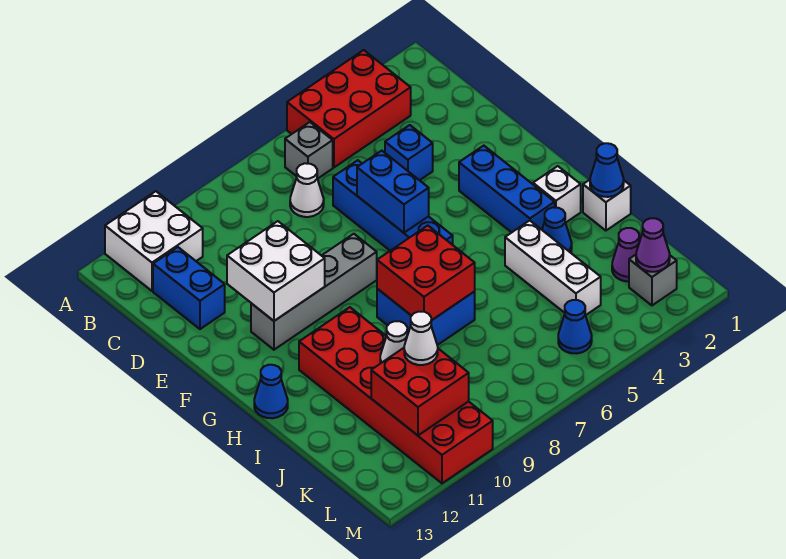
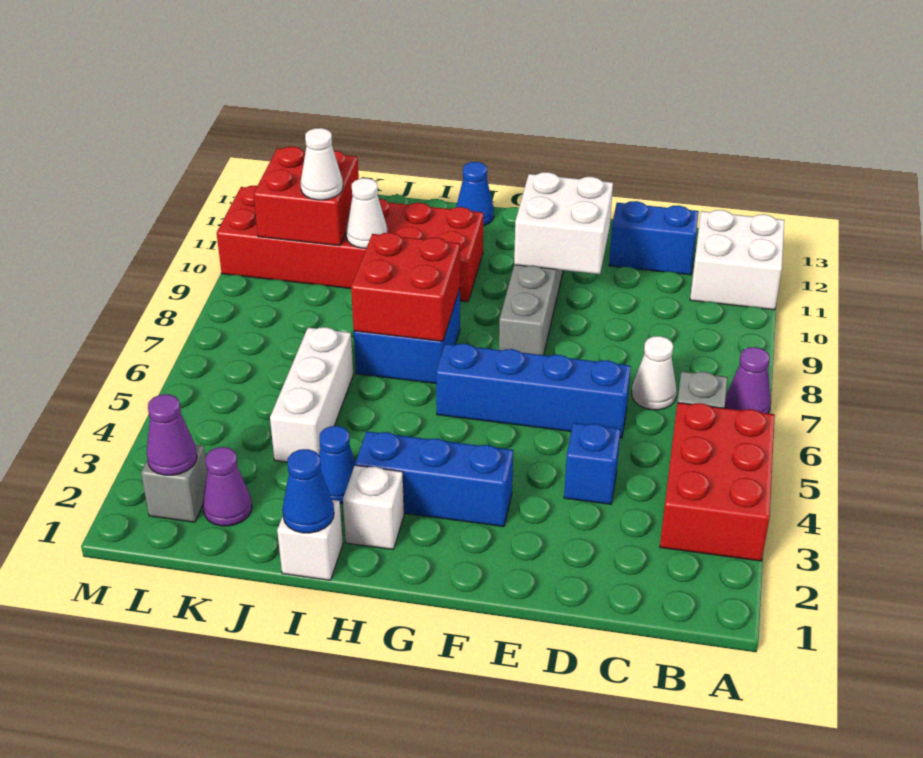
none -> purple cone A7 level 1
blue brick E6:F6 level 2 -> none
white brick I4:K4 level 1 -> white brick J4:J6 level 1
blue cone L5 level 1 -> none

